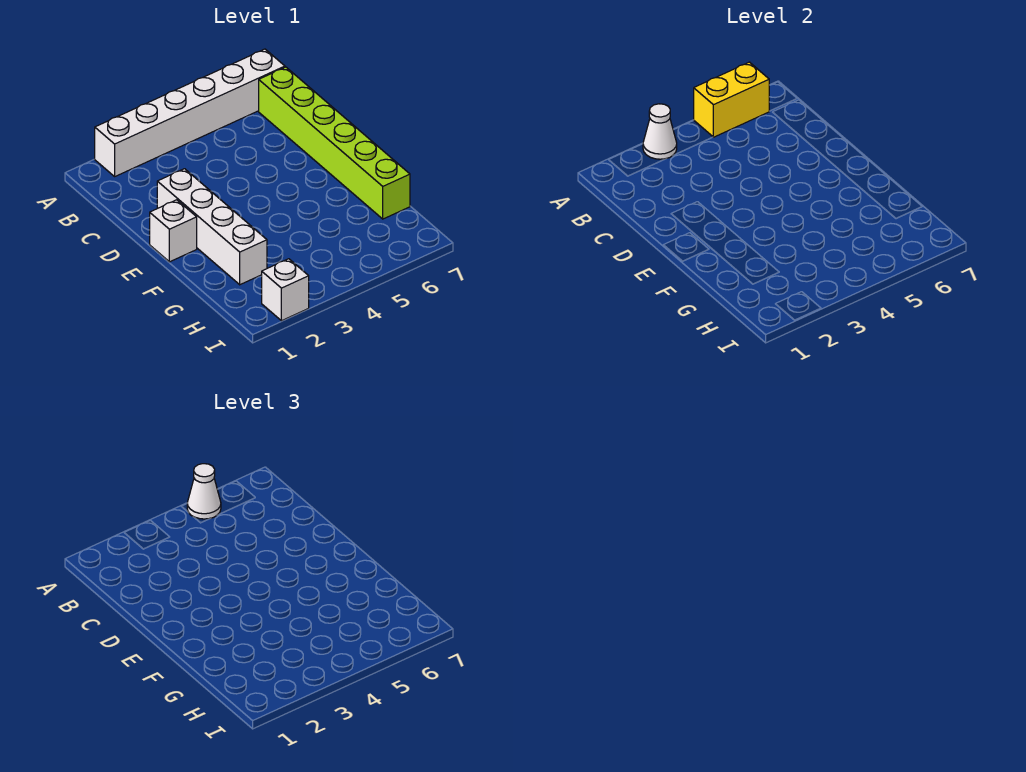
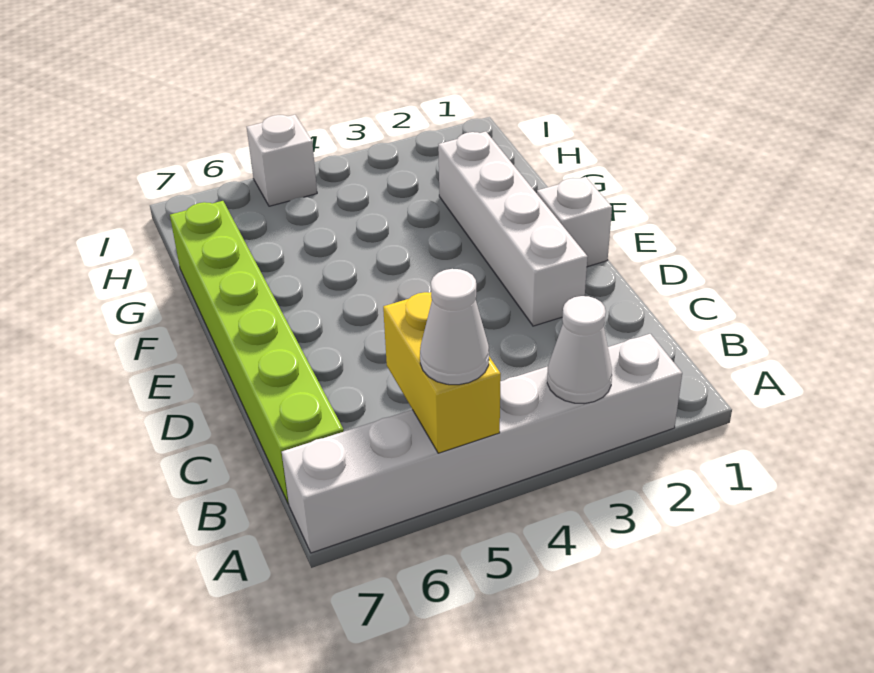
yellow brick A5:A6 level 2 -> yellow brick A5:B5 level 2
white brick I2 level 1 -> white brick I5 level 1

